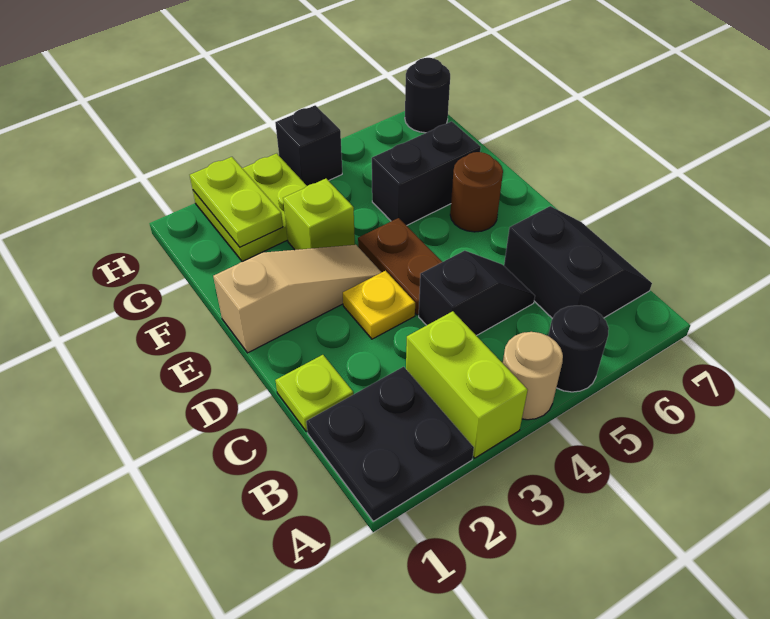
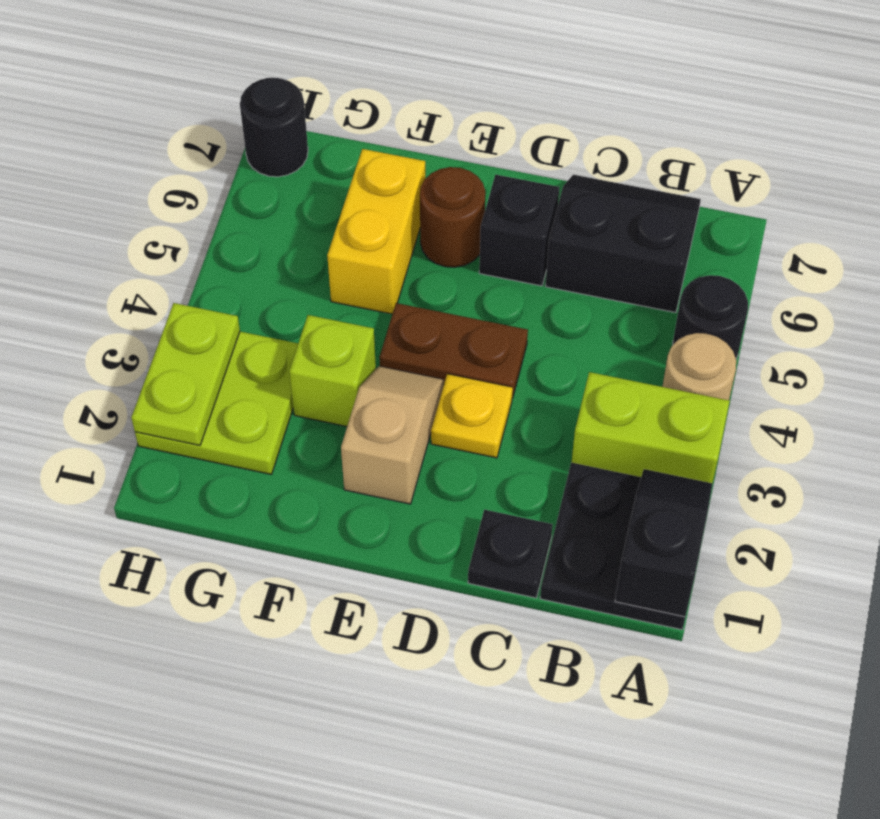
lime plate C1 level 1 -> black plate C1 level 1
black slope C4:C5 level 1 top 4 -> black slope A1:A2 level 2 top 1
tan slope E1:E3 level 1 top 1 -> tan slope E2:E3 level 1 top 2
black brick F5:F6 level 1 -> yellow brick F5:F6 level 1
lime plate G2:H2 level 2 -> lime plate H2:H3 level 2
black brick H4 level 1 -> black brick D6 level 1

